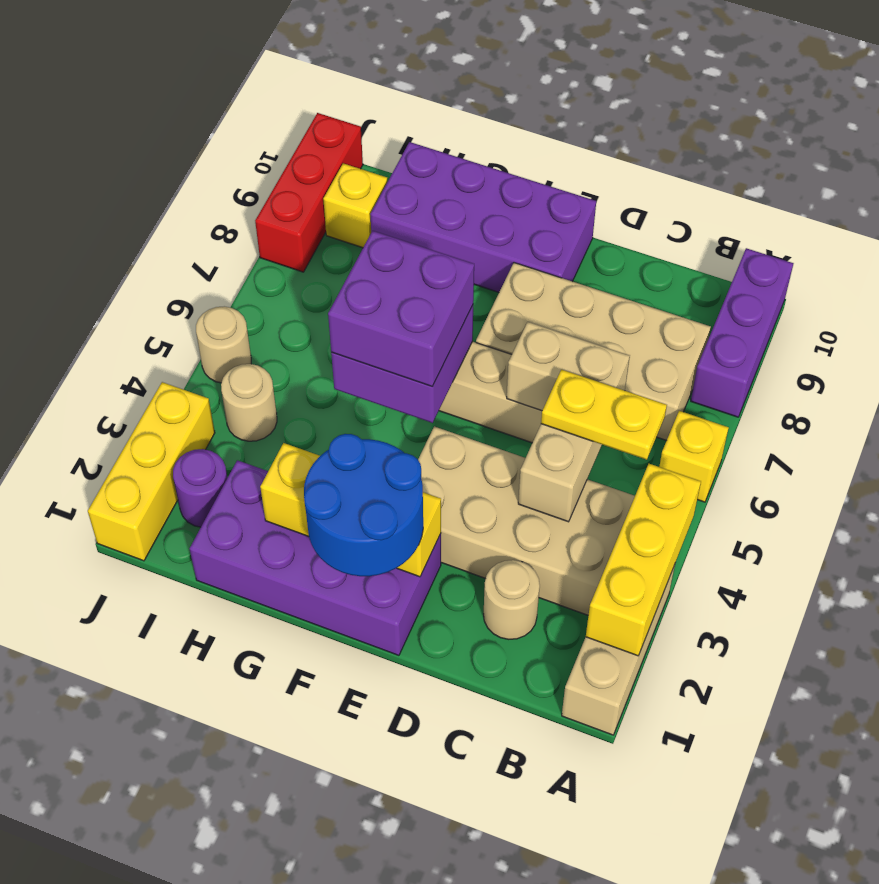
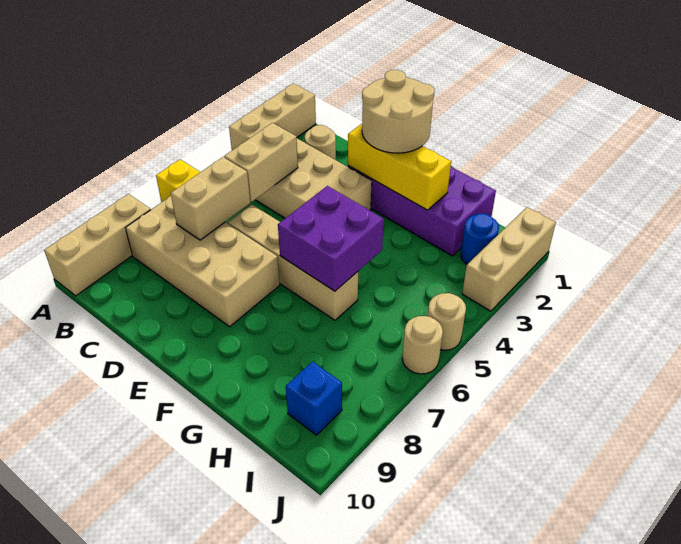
yellow brick A2:A4 level 2 -> none
purple brick A8:A10 level 1 -> tan brick A8:A10 level 1
yellow plate B5:C5 level 3 -> none
tan brick C6:D6 level 2 -> tan brick C6:C7 level 2
blue round brick E1:F2 level 3 -> tan round brick E1:F2 level 3
purple brick E9:H10 level 1 -> none
purple brick F5:G6 level 3 -> none
purple round brick I2 level 1 -> blue round brick I2 level 1
tan round brick I4 level 1 -> tan round brick J6 level 1
yellow brick I9 level 1 -> blue brick I9 level 1
yellow brick J1:J3 level 1 -> tan brick J1:J3 level 1
red brick J8:J10 level 1 -> none

